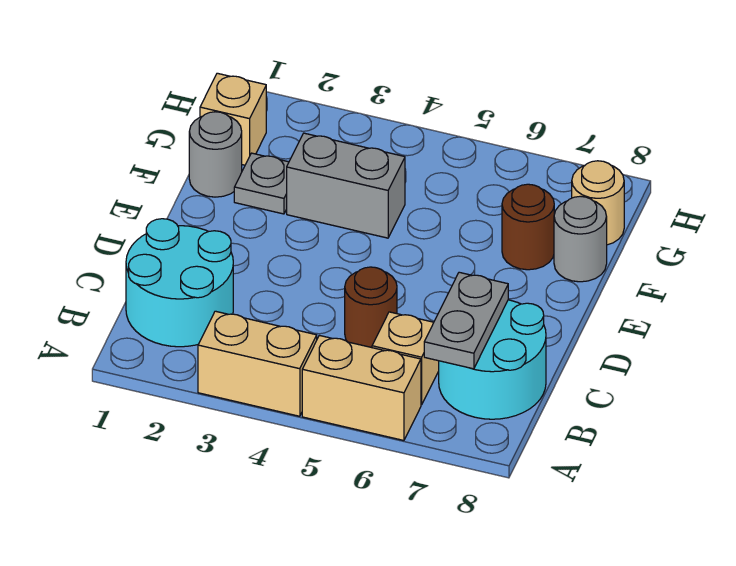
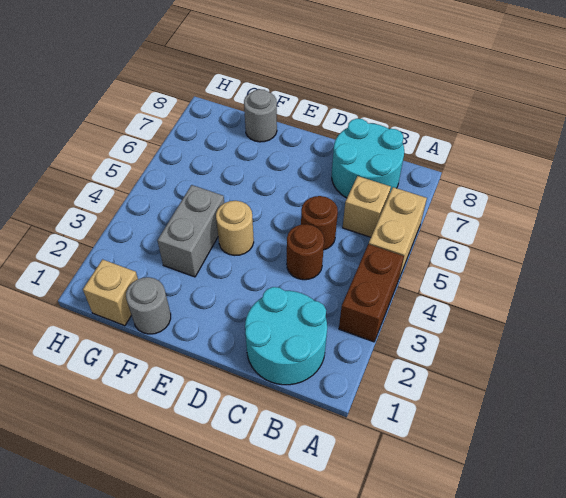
tan brick A3:A4 level 1 -> brown brick A3:A4 level 1
grey plate B7:C7 level 2 -> none
grey plate F2 level 1 -> none
brown round brick F7 level 1 -> brown round brick C4 level 1
tan round brick G8 level 1 -> tan round brick E4 level 1

